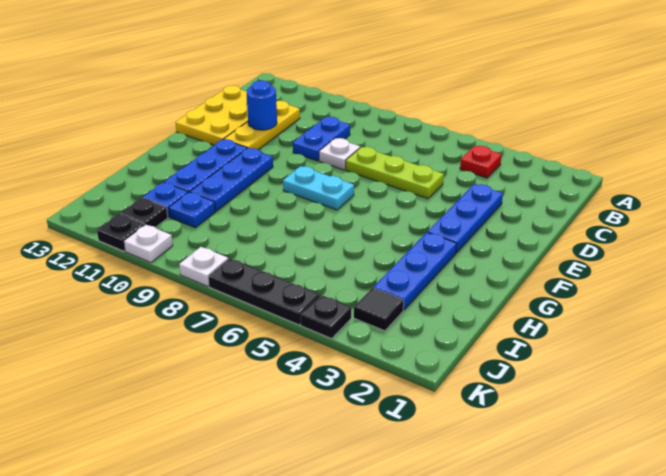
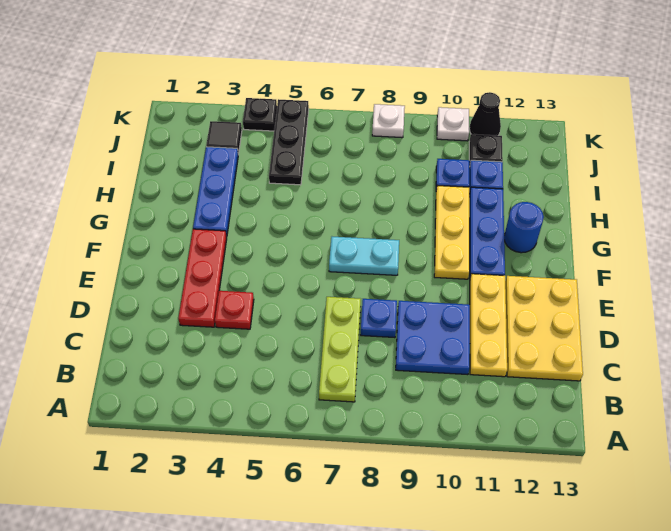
red plate B4 level 1 -> red plate D4 level 1
blue plate C9:D9 level 1 -> blue plate C9:D10 level 1
blue plate D3:F3 level 1 -> red plate D3:F3 level 1
lime plate D5:D7 level 1 -> lime plate B7:D7 level 1
white plate D8 level 1 -> blue plate D8 level 1
blue round brick D11 level 2 -> blue round brick G12 level 1
blue plate F10:H10 level 1 -> yellow plate F10:H10 level 1
black plate K5:K7 level 1 -> black plate I5:K5 level 1
black plate K11 level 1 -> black cone K11 level 1

